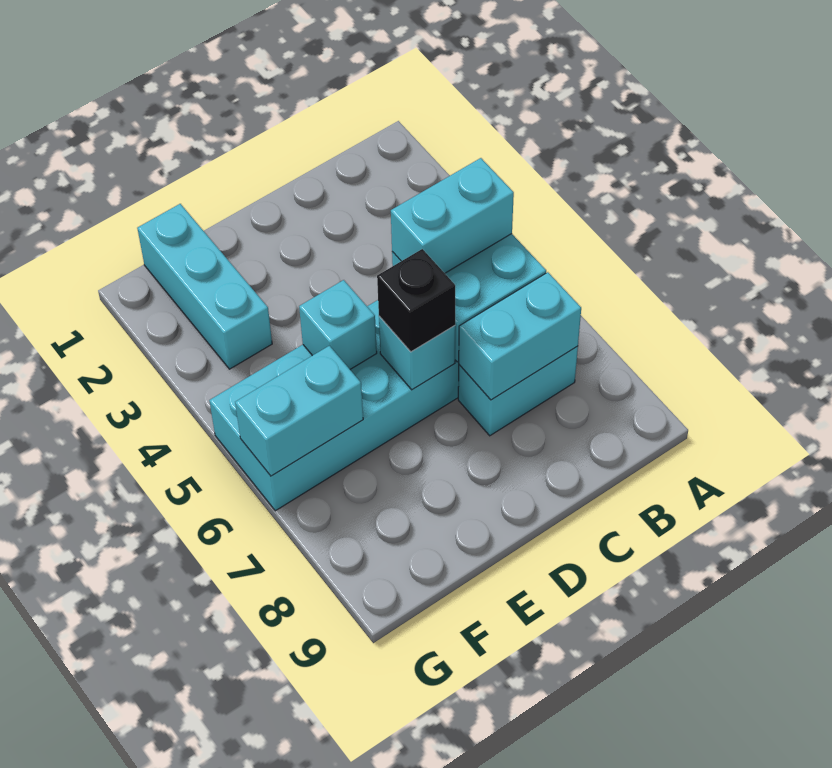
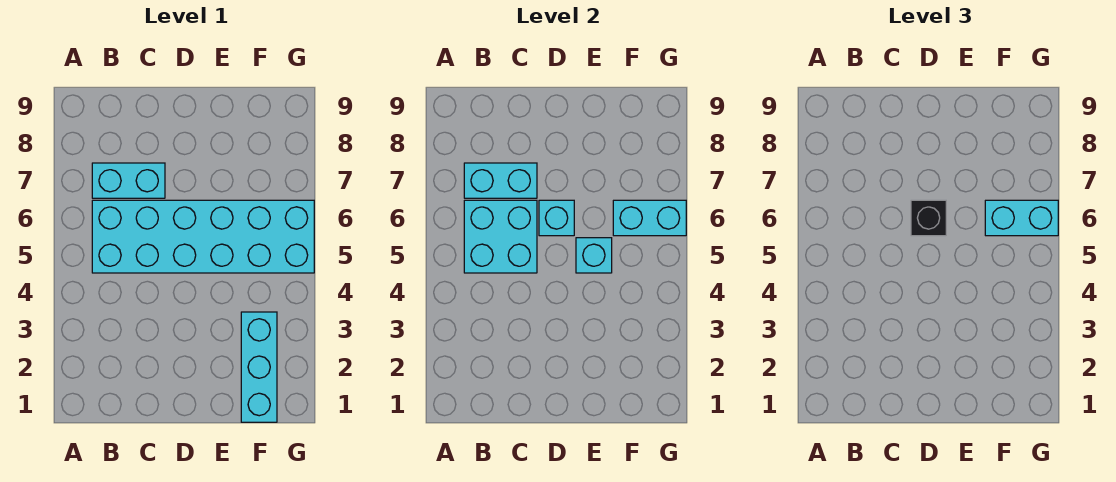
cyan brick B5:C5 level 3 -> cyan brick F6:G6 level 3

